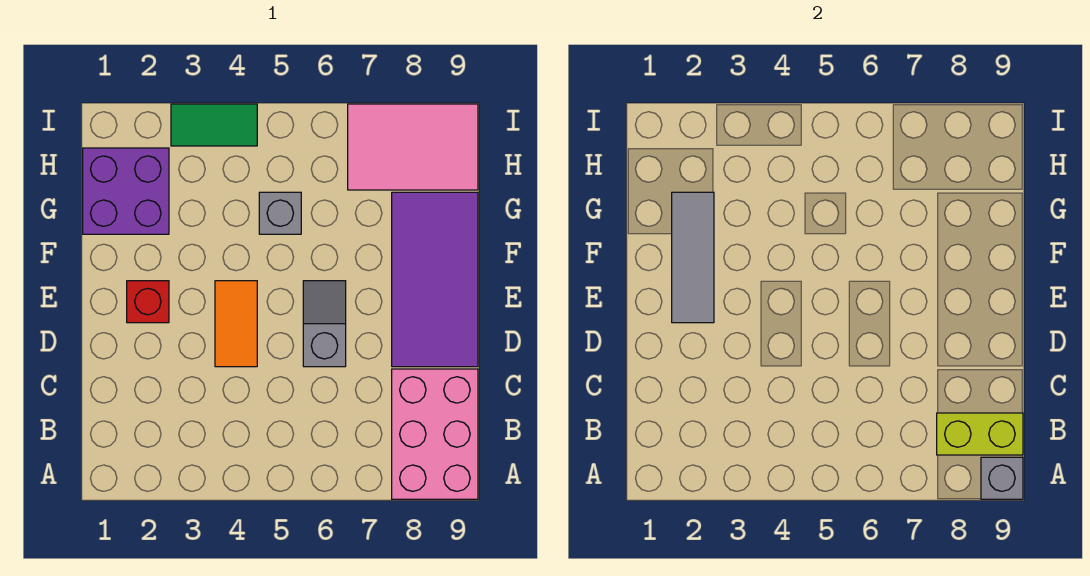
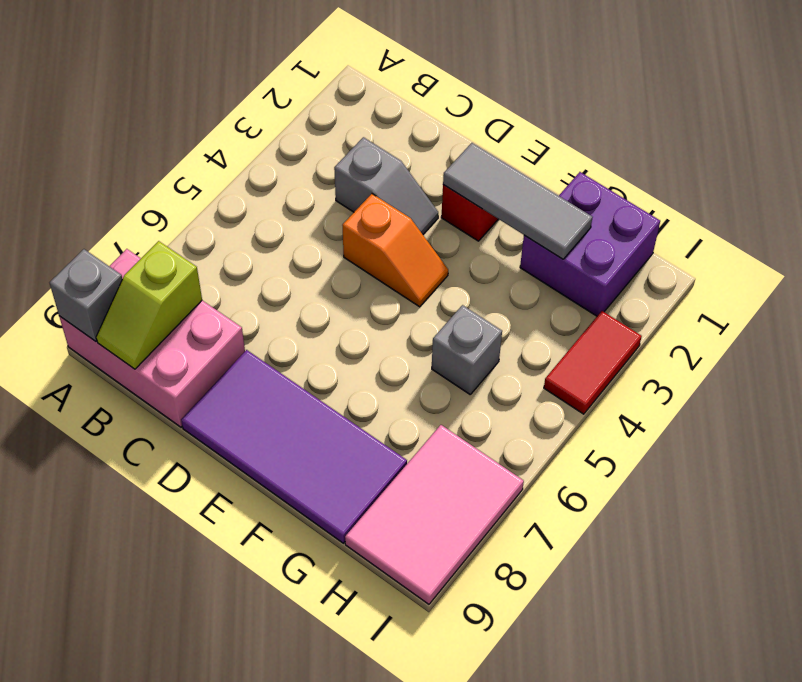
lime brick B8:B9 level 2 -> lime slope B8:B9 level 2 top 8
orange tile D4:E4 level 1 -> orange slope D4:E4 level 1 top D
grey slope D6:E6 level 1 top D -> grey slope C3:D3 level 1 top C
green tile I3:I4 level 1 -> red tile I3:I4 level 1

